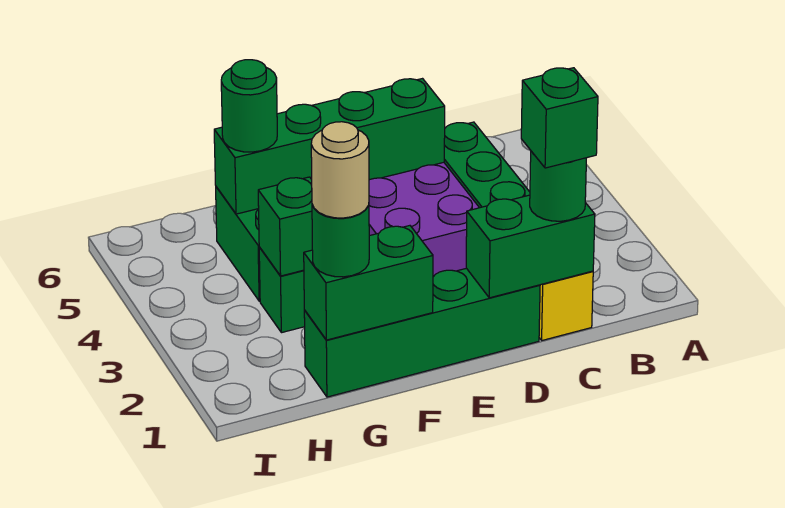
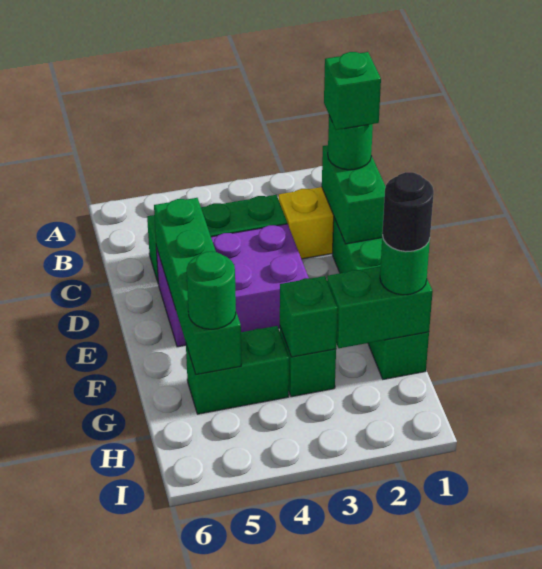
green brick F1:G1 level 2 -> green brick G1:G2 level 2
tan round brick G1 level 4 -> black round brick G1 level 4

